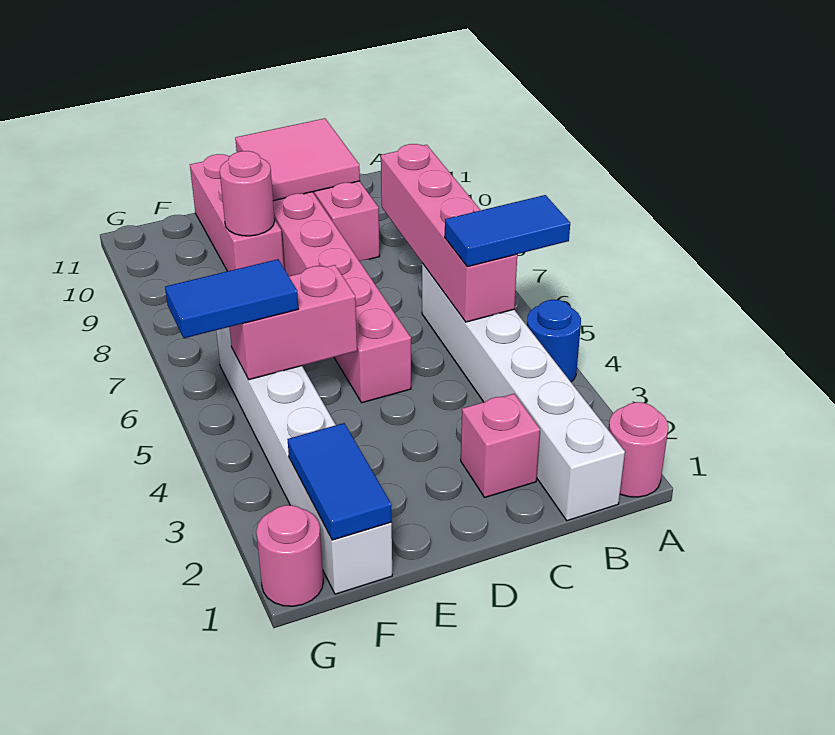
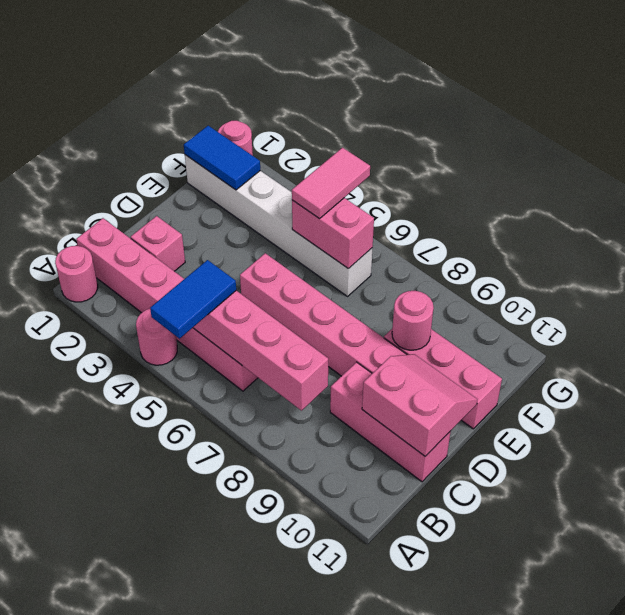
blue round brick A4 level 1 -> pink round brick A4 level 1
white brick B1:B6 level 1 -> pink brick B1:B6 level 1
pink tile C10:D11 level 2 -> pink slope C10:D11 level 2 top C
pink brick E5:F5 level 2 -> pink brick F5:F6 level 2
blue tile F5:G5 level 3 -> pink tile F5:G5 level 3

